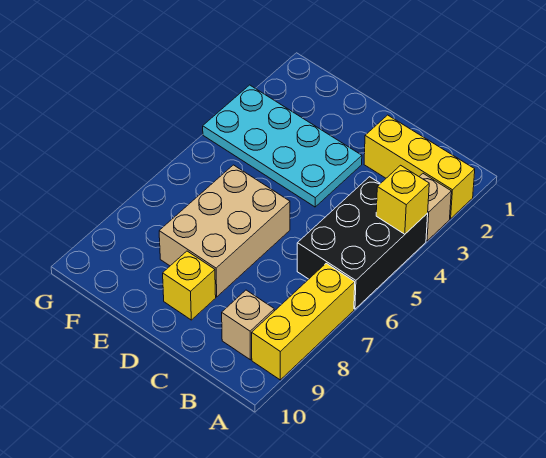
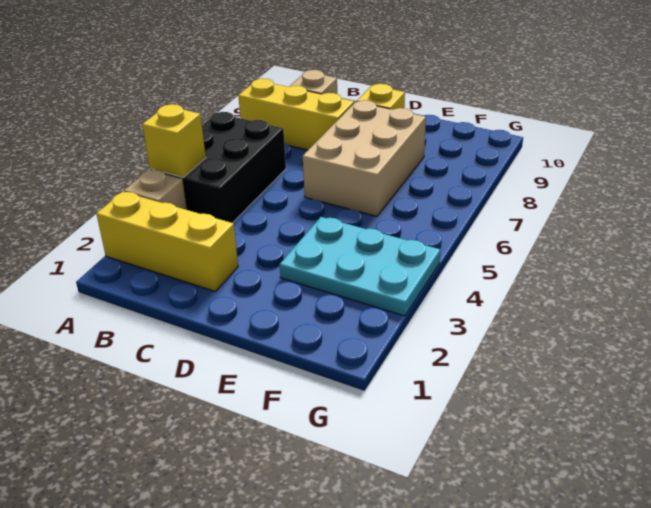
yellow brick A7:A9 level 1 -> yellow brick A8:C8 level 1
cyan plate D3:G4 level 1 -> cyan plate E3:G4 level 1

